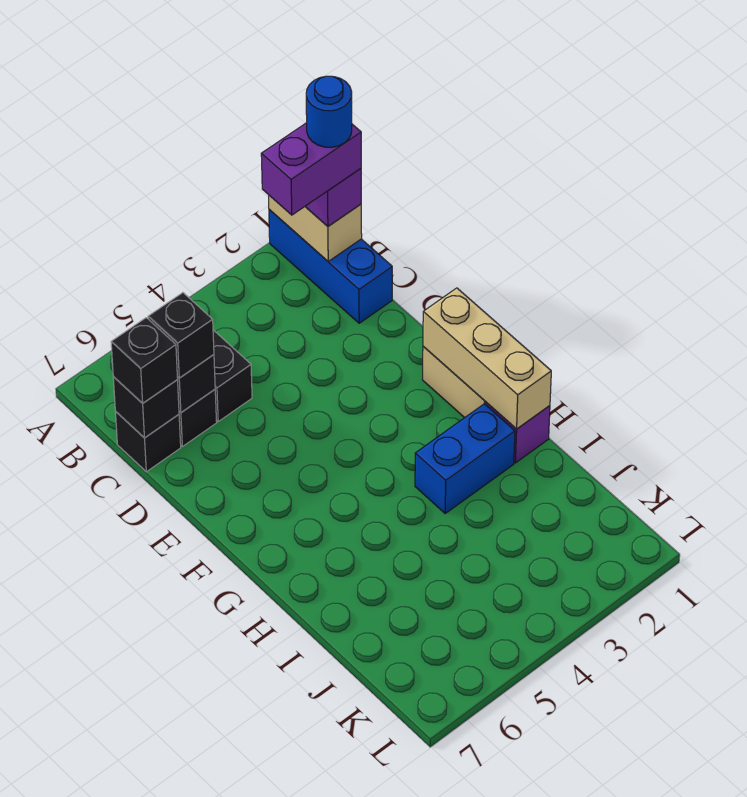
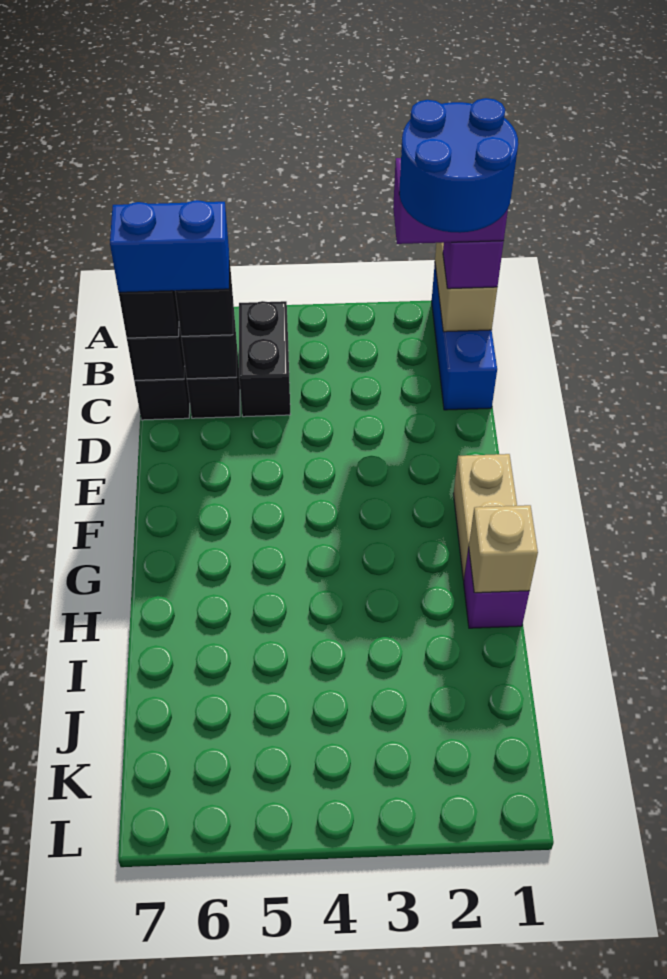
blue round brick B1 level 5 -> blue round brick B1:C2 level 5
tan brick F1:H1 level 2 -> tan brick H1 level 2
blue brick H2:H3 level 1 -> blue brick C6:C7 level 4

